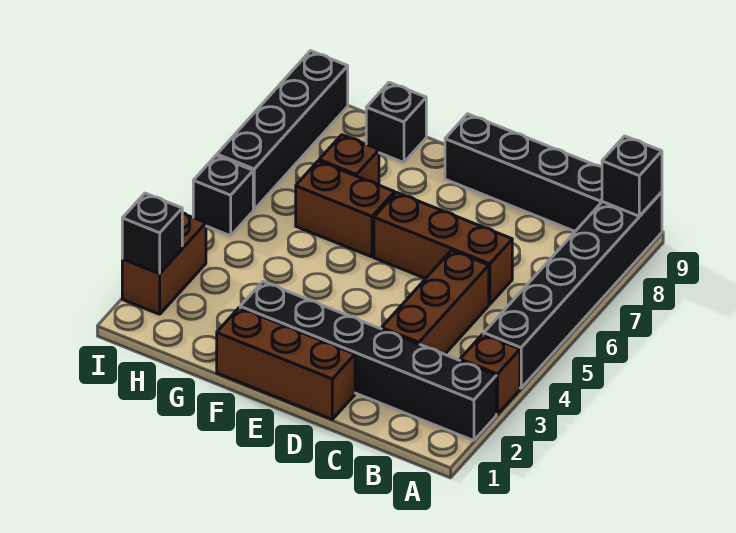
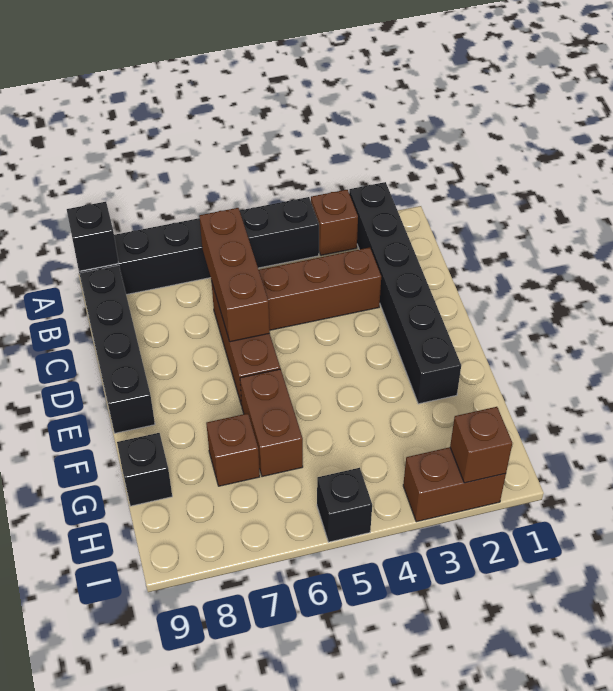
brown brick D1:F1 level 1 -> brown brick B6:D6 level 2
black brick I2 level 2 -> brown brick I2 level 2
black brick I6:I9 level 1 -> none

